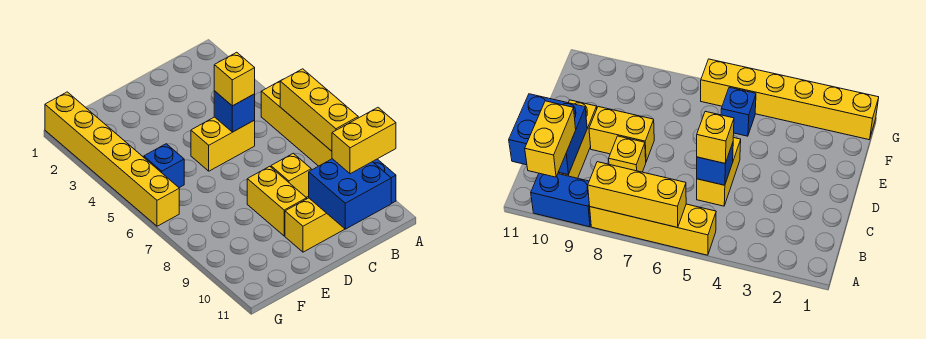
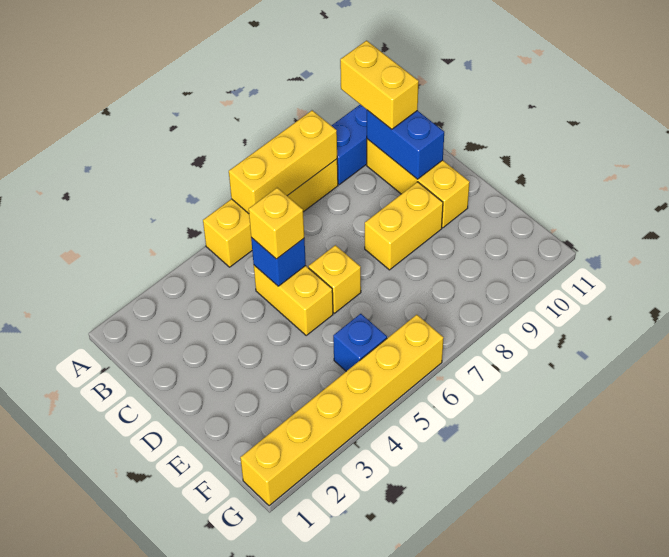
blue brick B10:C11 level 2 -> blue brick B10:C10 level 2
yellow brick C8 level 1 -> yellow brick D6 level 1

